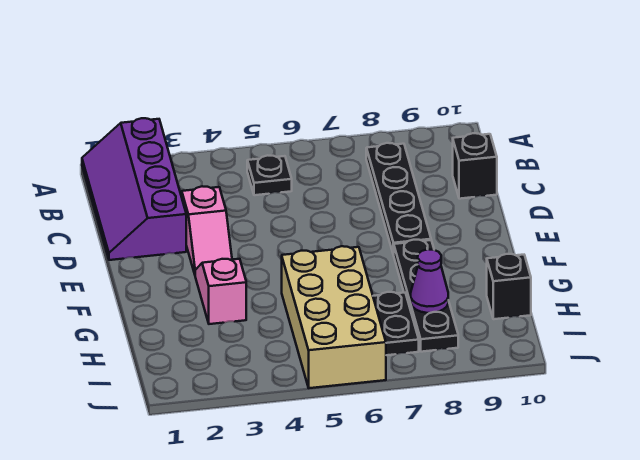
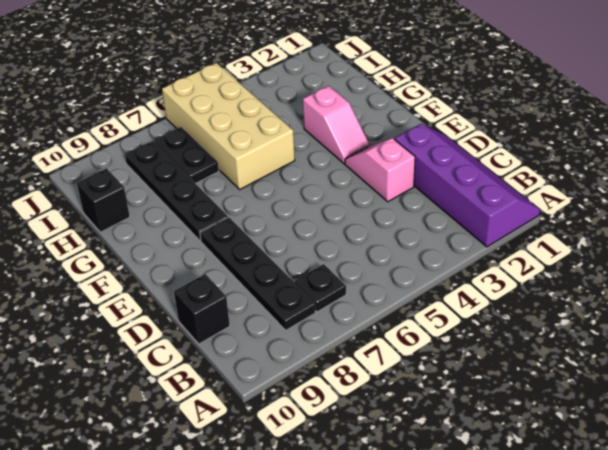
black plate B5 level 1 -> black plate B7 level 1
purple cone H8 level 2 -> none

